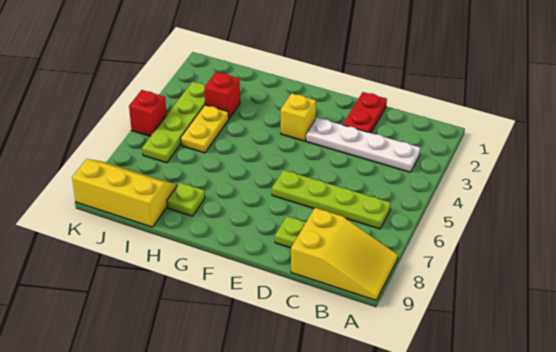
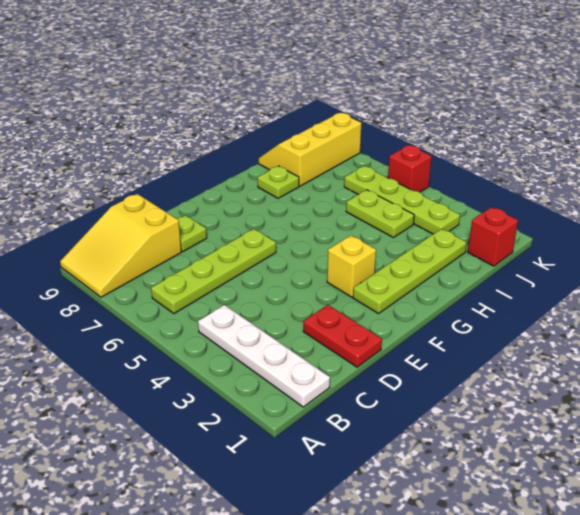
white plate B3:E3 level 1 -> white plate B1:B4 level 1
none -> lime plate F2:I2 level 1
red brick I3 level 1 -> red brick J1 level 1
yellow plate I4:I5 level 1 -> lime plate I4:I5 level 1
yellow slope I8:K9 level 1 top 9 -> yellow slope I8:K9 level 1 top 8

